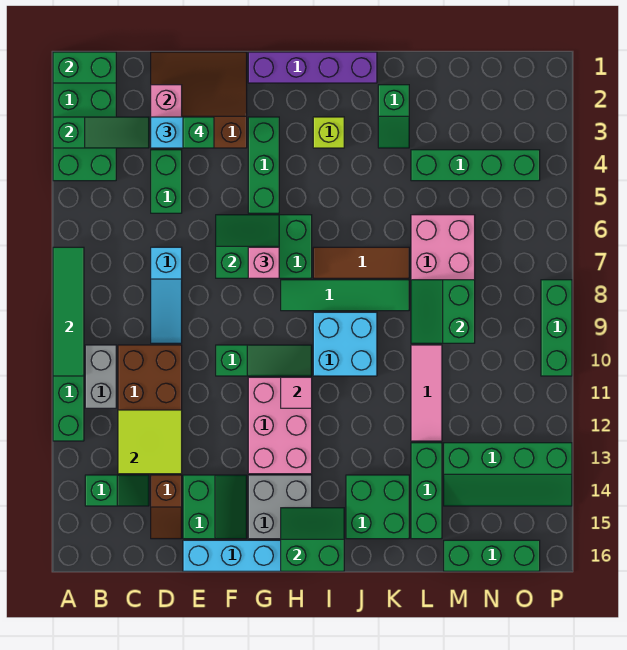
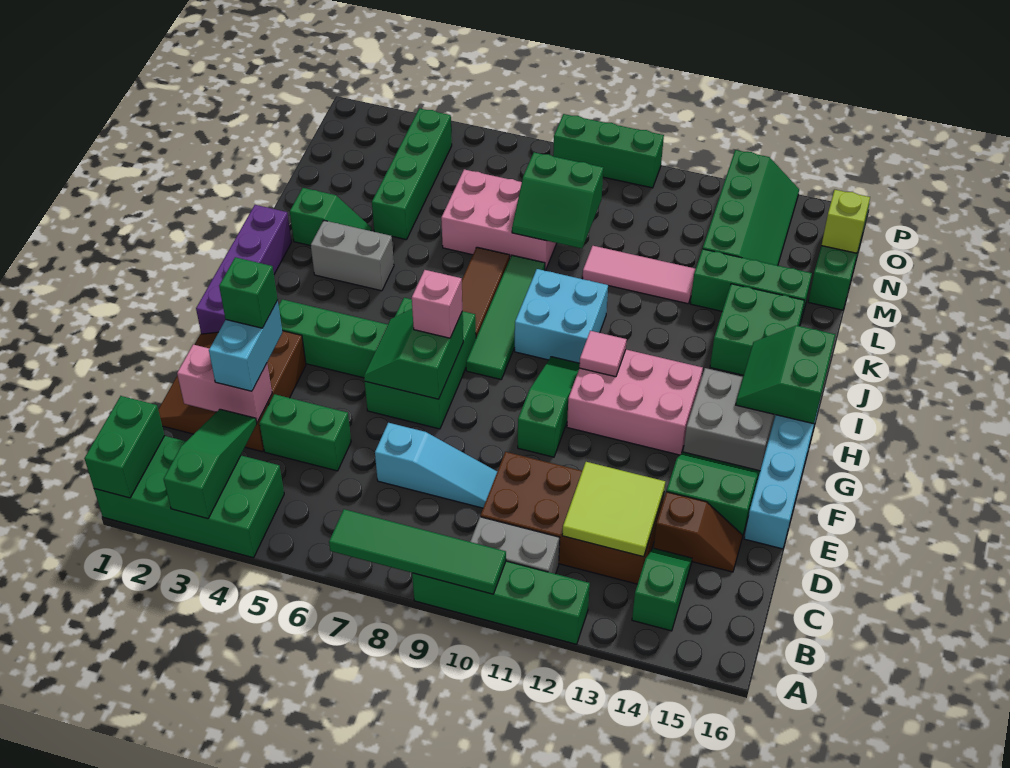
lime brick I3 level 1 -> lime brick N16 level 2
none -> grey brick J3:J4 level 1

